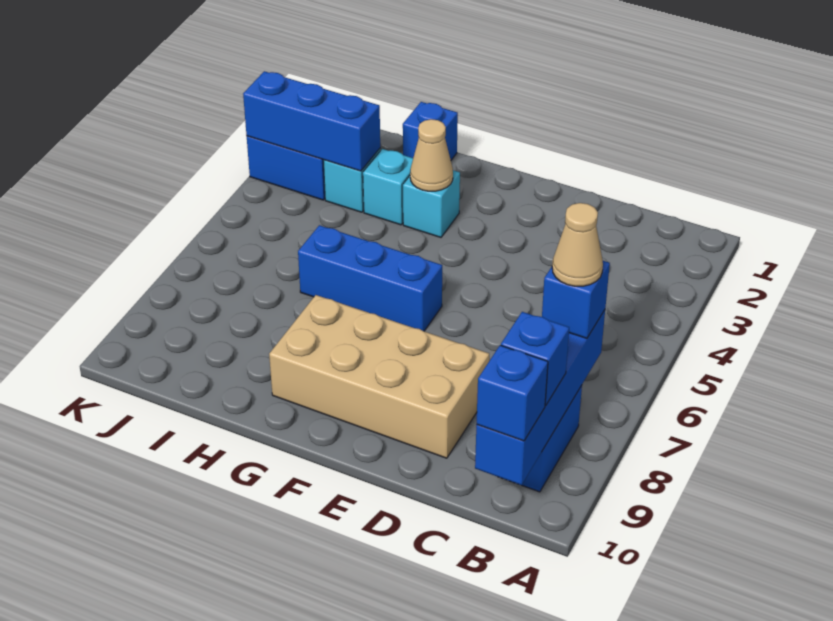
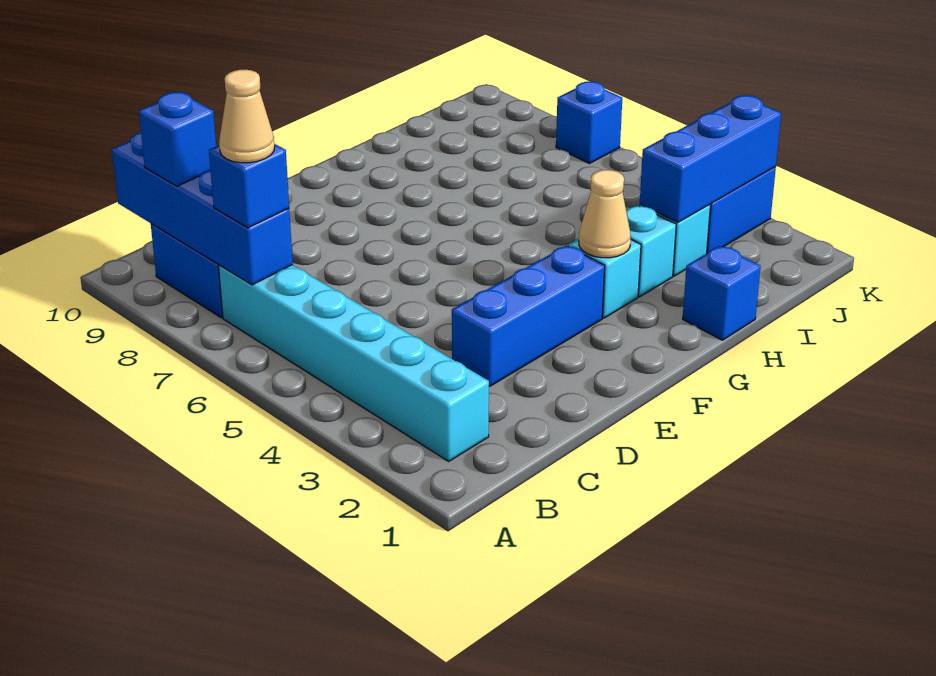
none -> cyan brick B2:B7 level 1
blue brick B10 level 3 -> blue brick K7 level 1
tan brick D8:G9 level 1 -> none
blue brick F6:H6 level 1 -> blue brick D3:F3 level 1

